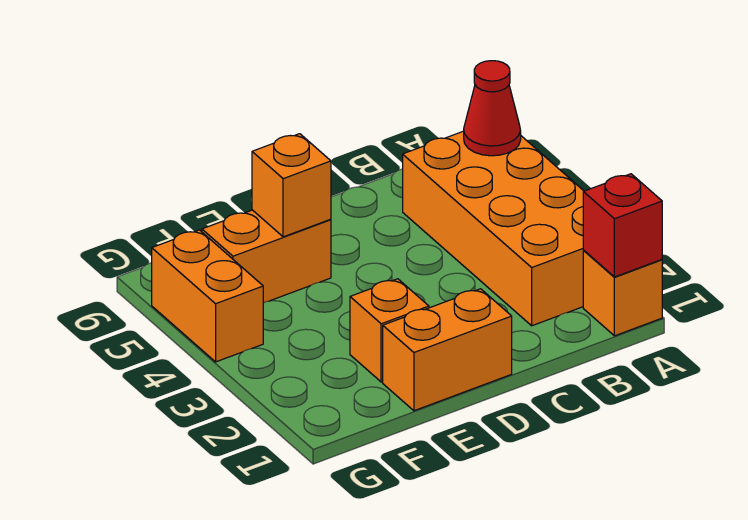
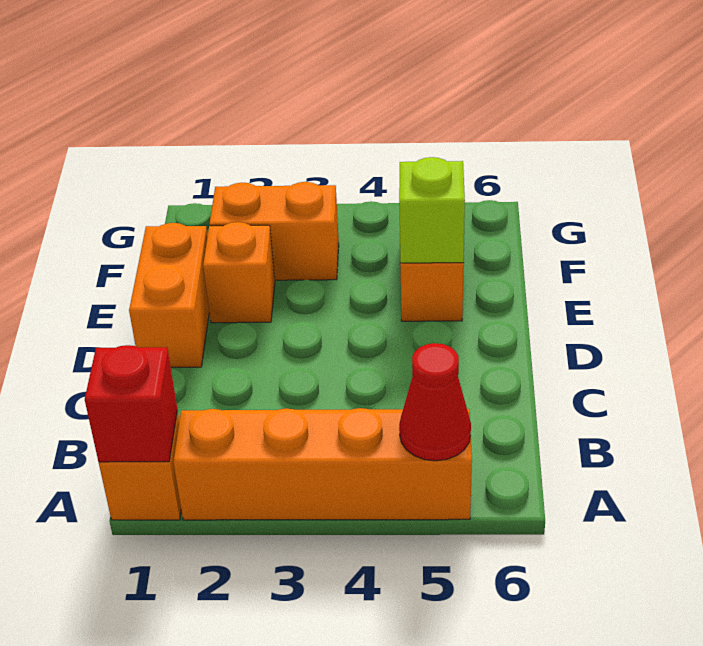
orange brick A2:B5 level 1 -> orange brick A2:A5 level 1
orange brick E5 level 2 -> lime brick E5 level 2
orange brick G4:G5 level 1 -> orange brick F2:F3 level 1

